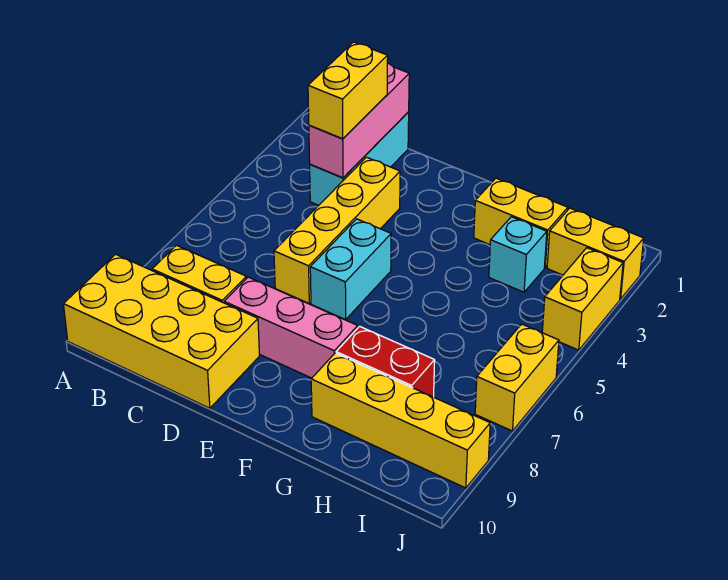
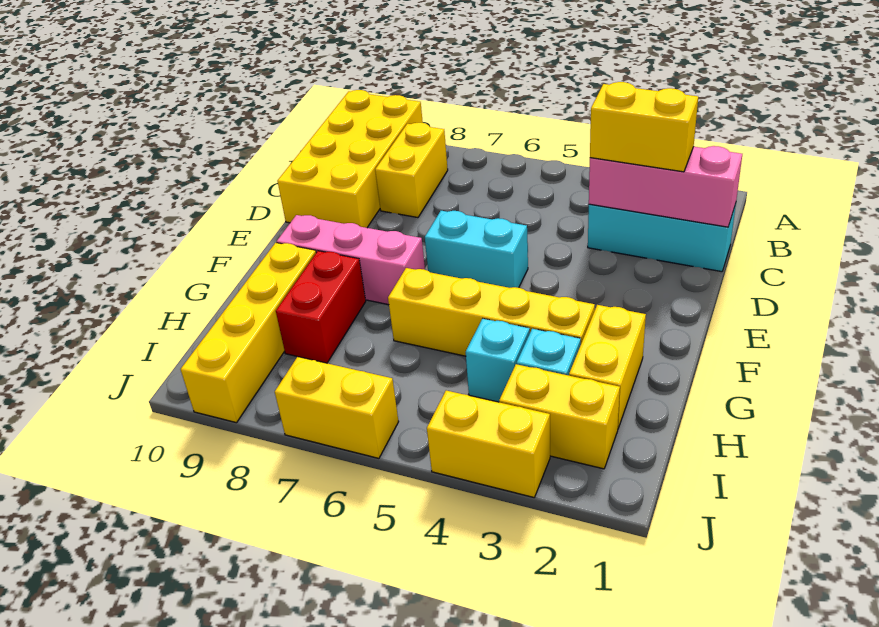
yellow brick D3:D6 level 1 -> yellow brick G3:G6 level 1
pink brick D8:F8 level 1 -> pink brick F7:F9 level 1
none -> cyan brick H4 level 1
yellow brick I2:J2 level 1 -> yellow brick I2:I3 level 1

